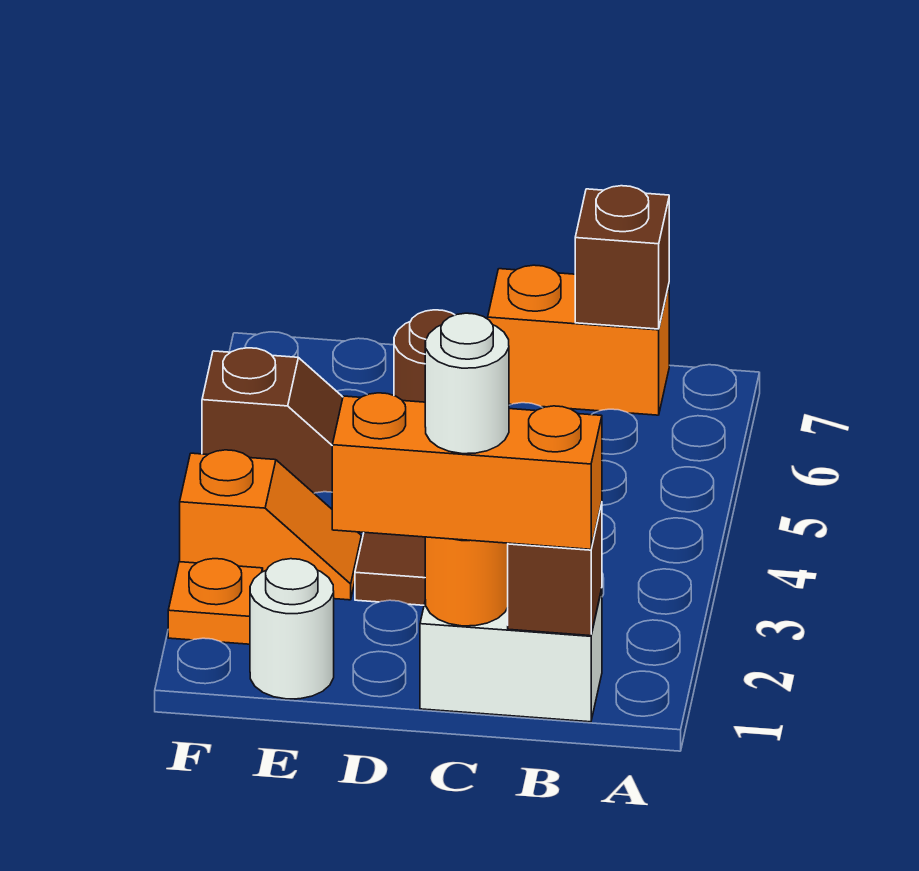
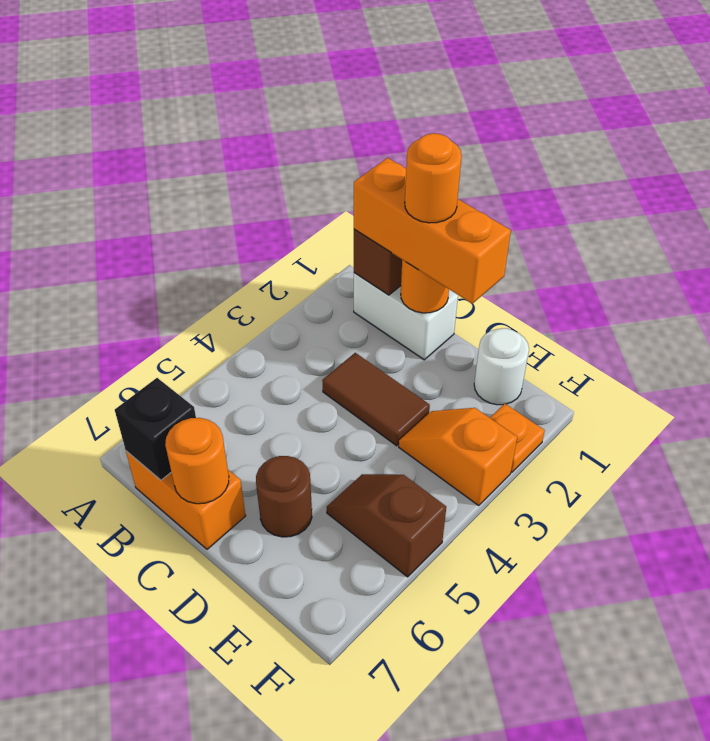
brown brick B7 level 2 -> black brick B7 level 2
white round brick C1 level 4 -> orange round brick C1 level 4
none -> orange round brick C7 level 2

